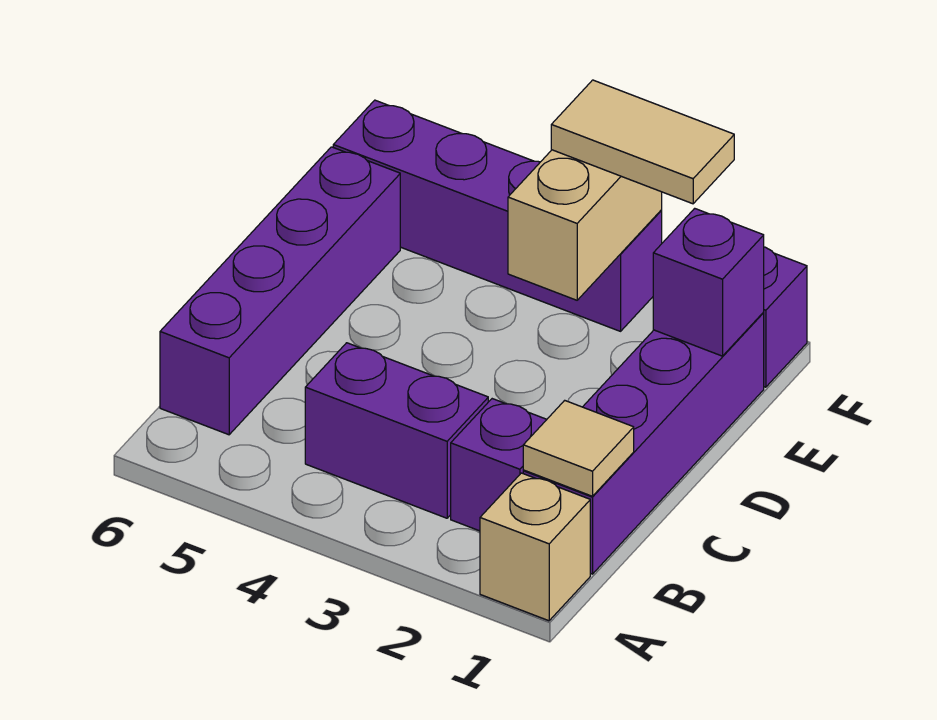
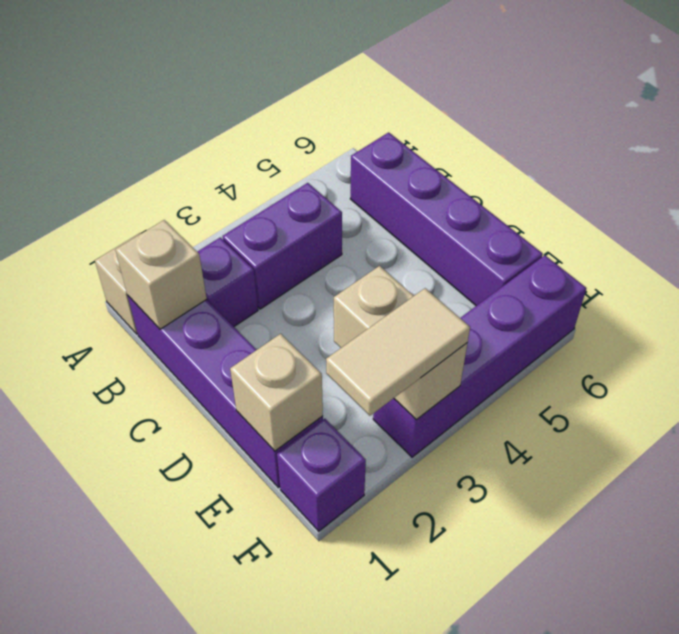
tan tile B1 level 2 -> tan brick B1 level 2
purple brick E1 level 2 -> tan brick E1 level 2

